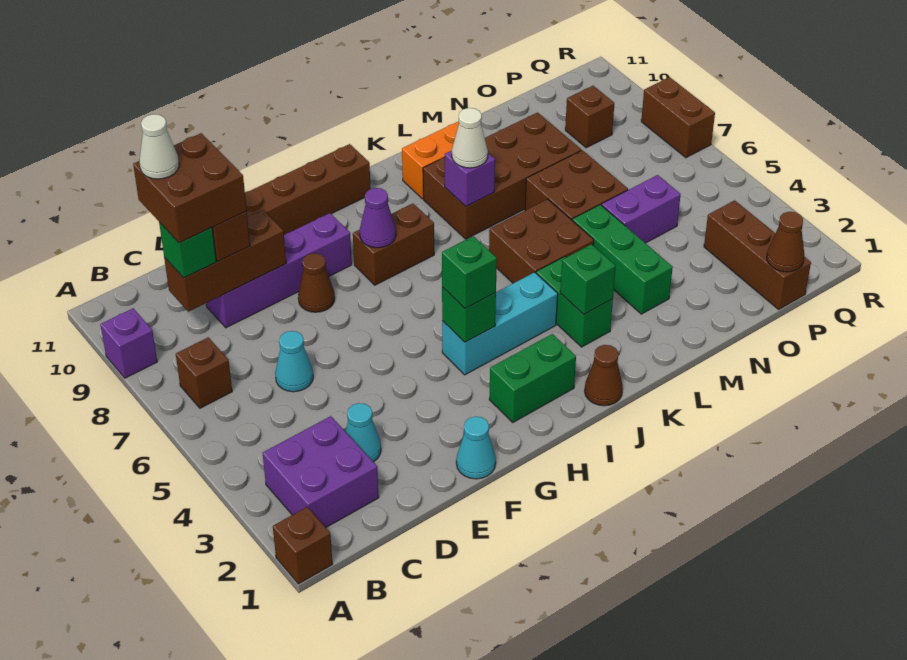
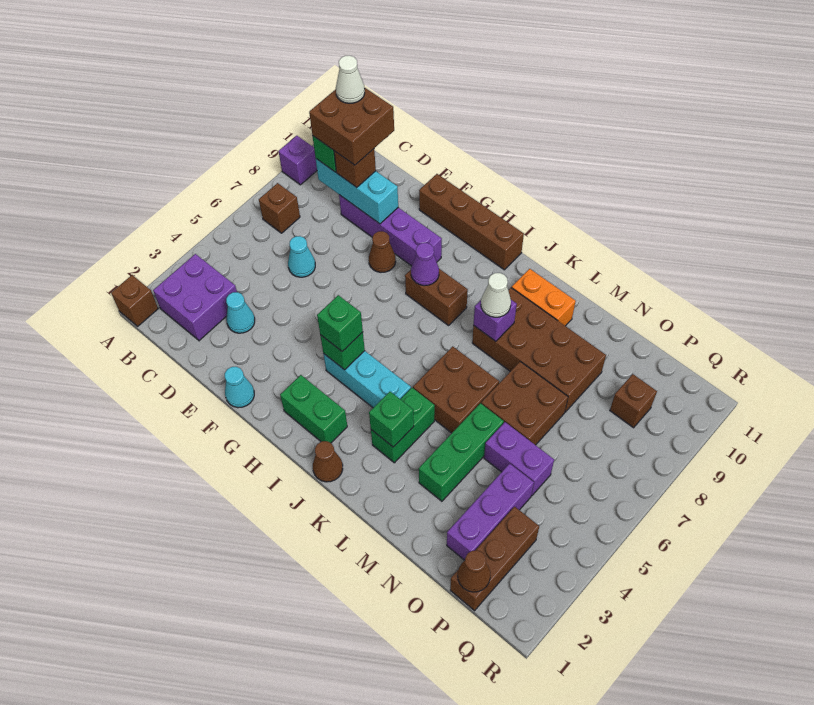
brown brick C9:E9 level 2 -> cyan brick C9:E9 level 2
none -> purple brick O2:O4 level 1
brown brick R7:R8 level 1 -> none

